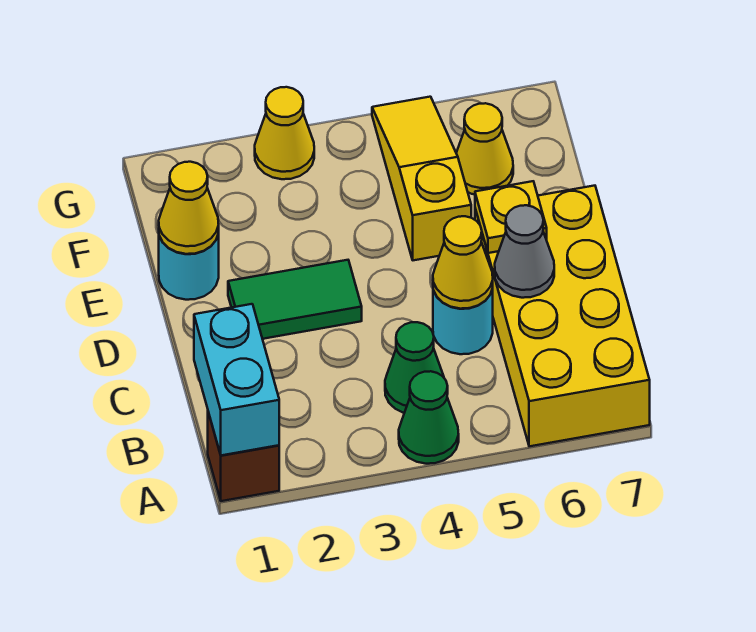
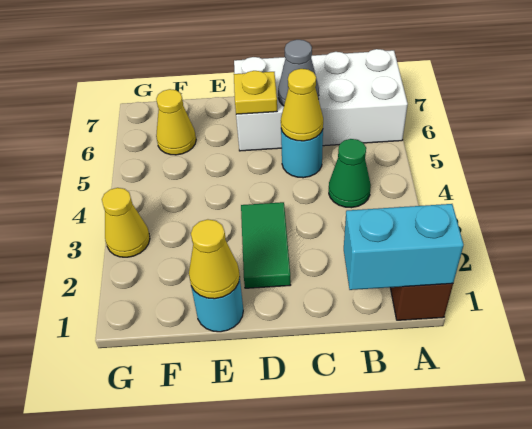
green cone A4 level 1 -> none
yellow brick A6:D7 level 1 -> white brick A6:D7 level 1
yellow slope E5:G5 level 1 top E -> none

